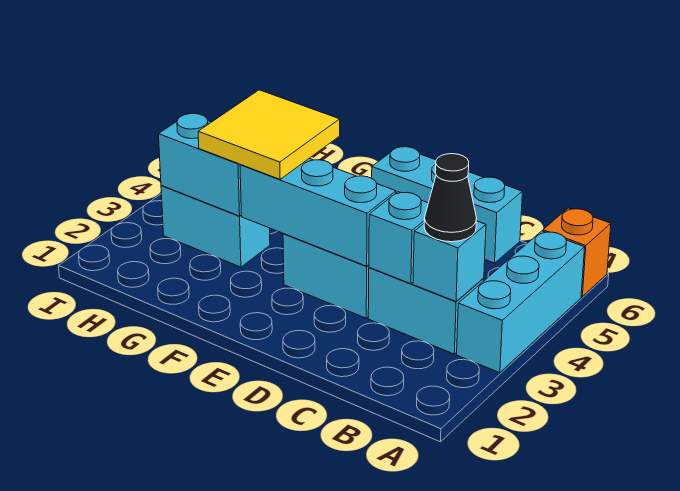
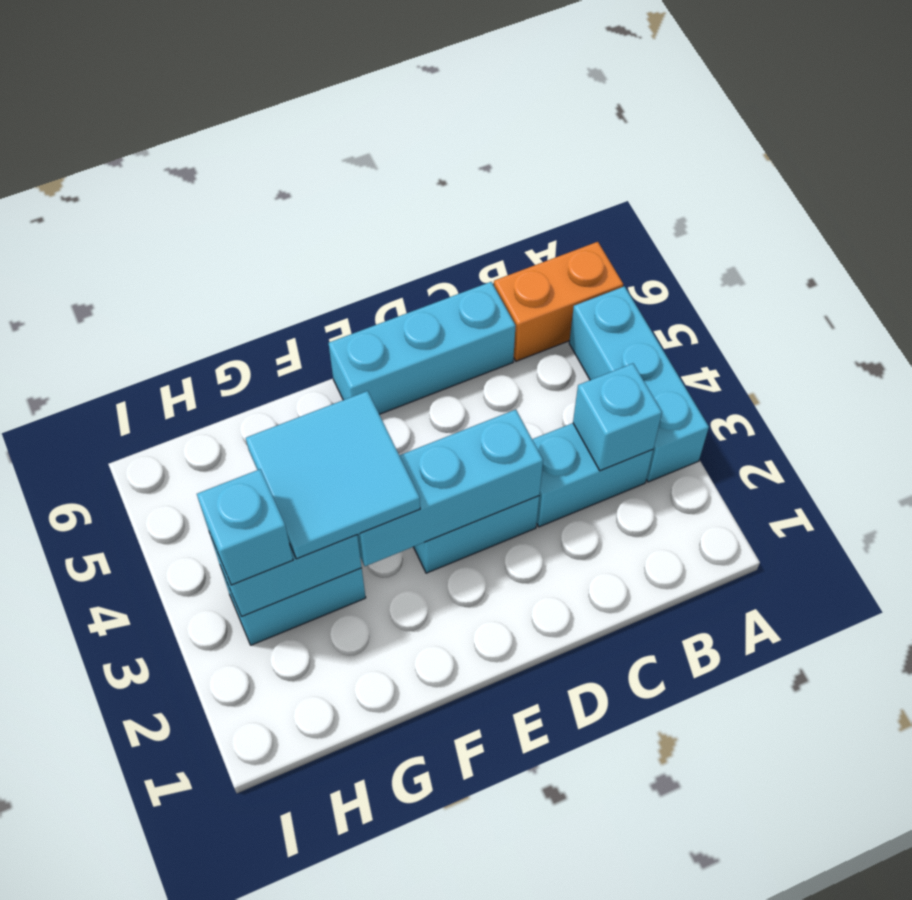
orange brick A6 level 1 -> orange brick A6:B6 level 1
black cone B3 level 3 -> none
cyan brick C3 level 2 -> cyan brick H3 level 3
yellow tile F3:G4 level 3 -> cyan tile F3:G4 level 3

